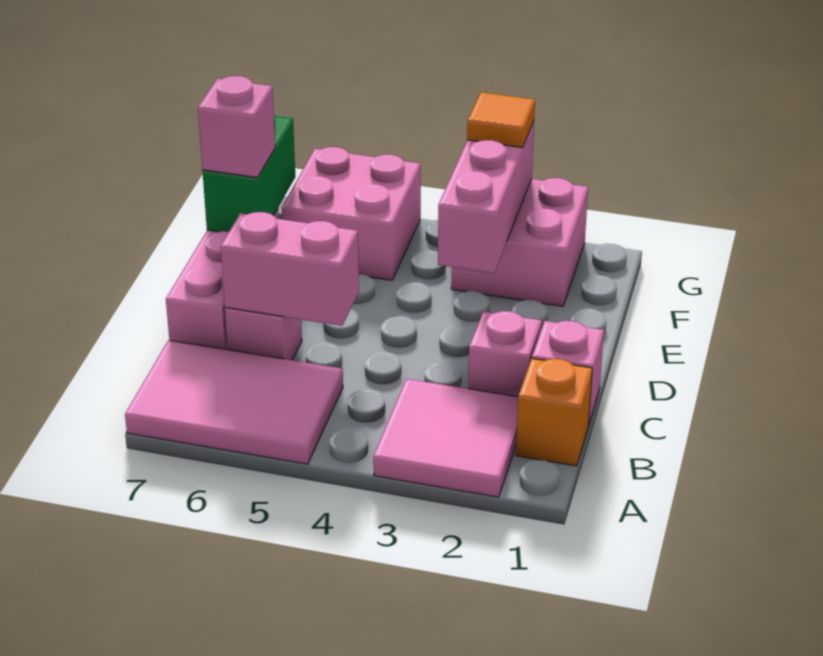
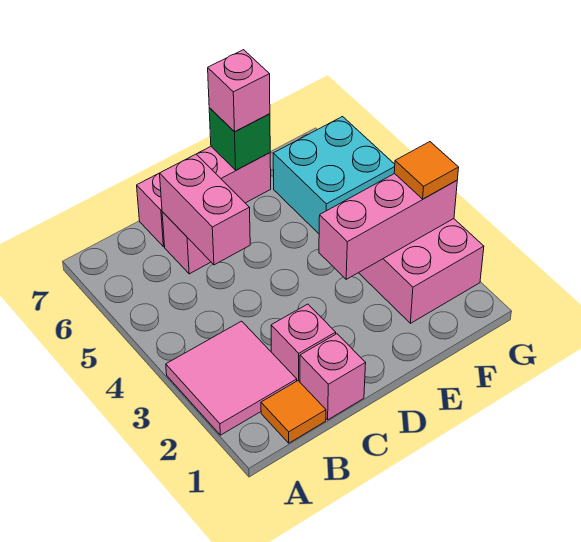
pink tile A5:B7 level 1 -> none
orange brick B1 level 1 -> orange tile B1 level 1
green brick E7:F7 level 2 -> green brick E7 level 2
pink brick F5:G6 level 1 -> cyan brick F5:G6 level 1

